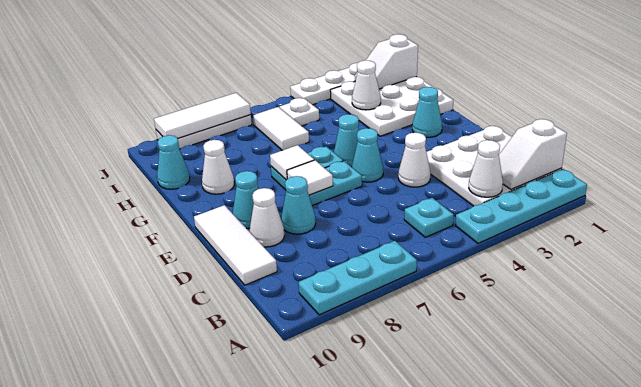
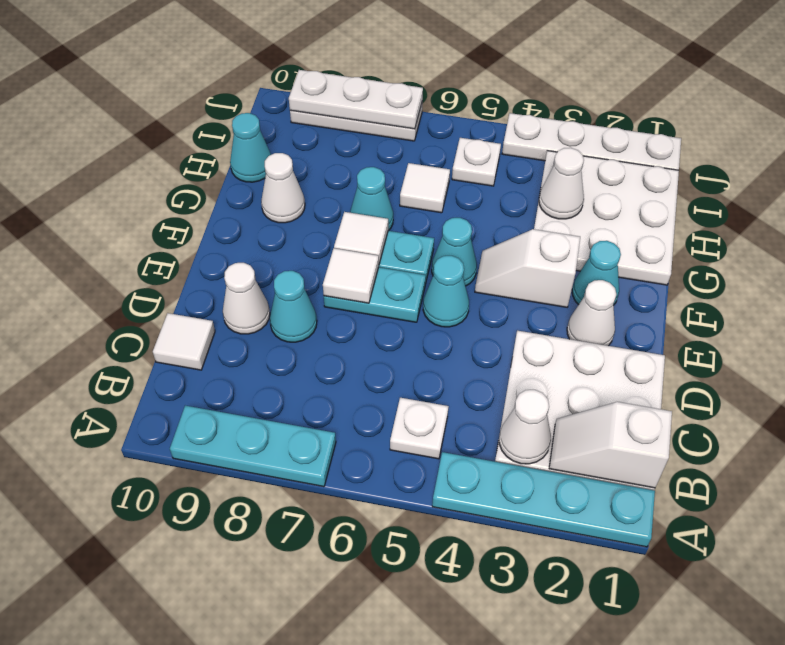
cyan plate B5 level 1 -> white plate B5 level 1
white tile C10:E10 level 1 -> white tile C10 level 1
white cone D4 level 1 -> white cone E2 level 1
cyan cone E9 level 1 -> cyan cone G7 level 1
white tile H6:I6 level 1 -> white tile H6 level 1
white slope I1:I2 level 2 top 1 -> white slope F3:F4 level 1 top 3
white tile J7:J9 level 2 -> white plate J7:J9 level 2

